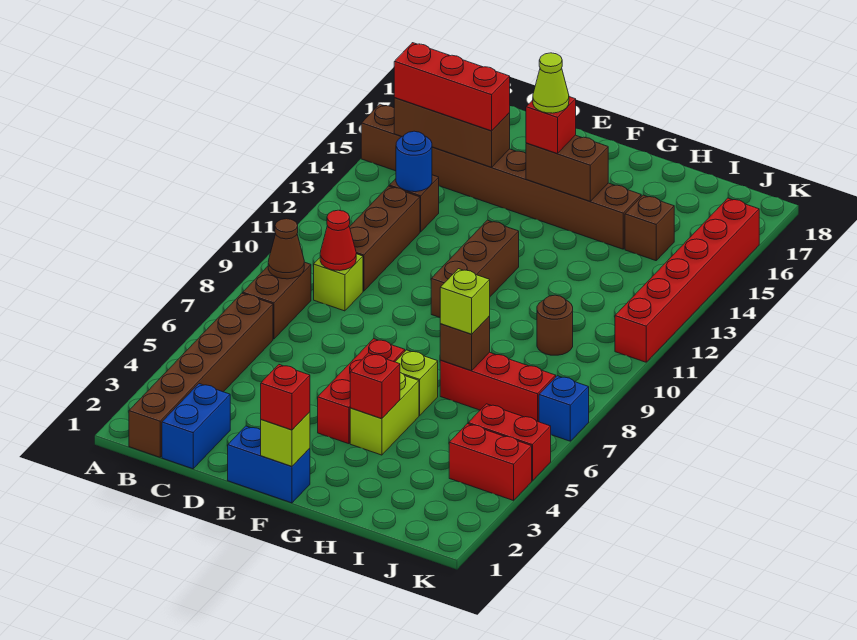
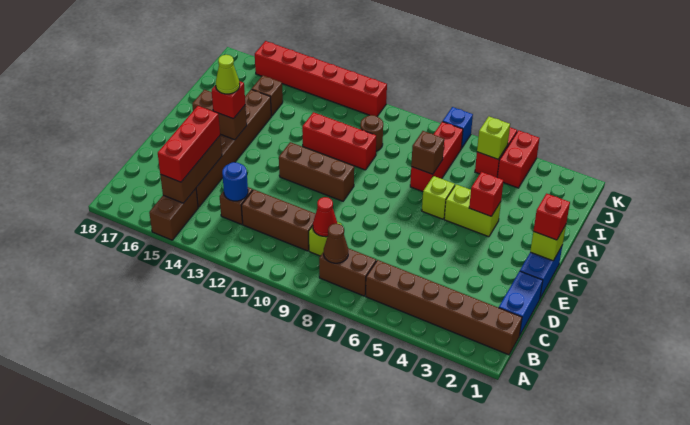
blue brick C1:C2 level 1 -> blue brick C1:D1 level 1
red brick F4:F6 level 1 -> red brick H10:H12 level 1
brown brick F15:G15 level 2 -> brown brick F15:F16 level 2
lime brick H7 level 3 -> lime brick J5 level 2

